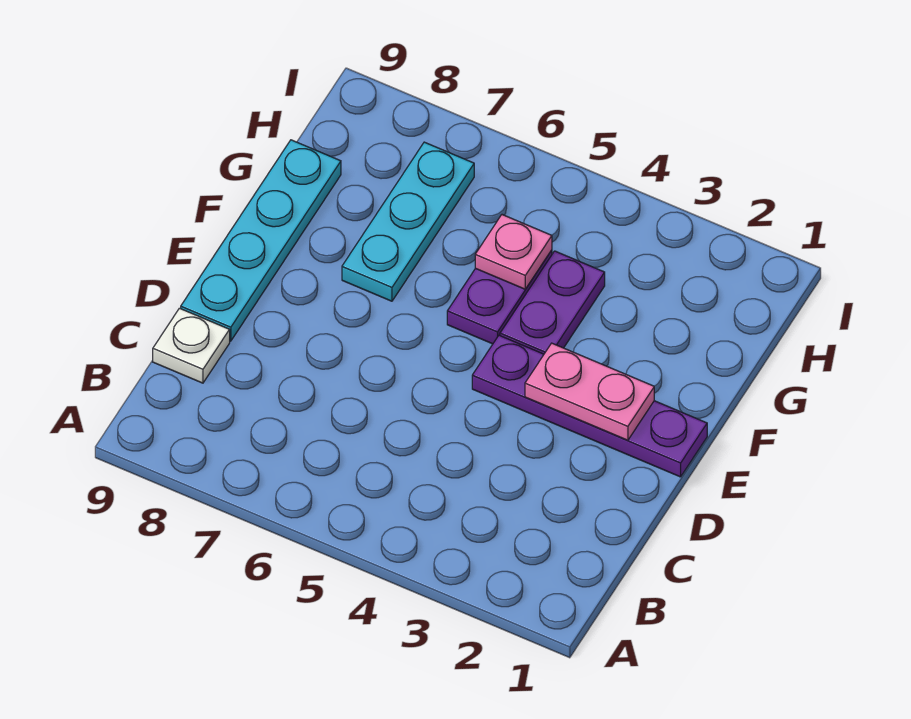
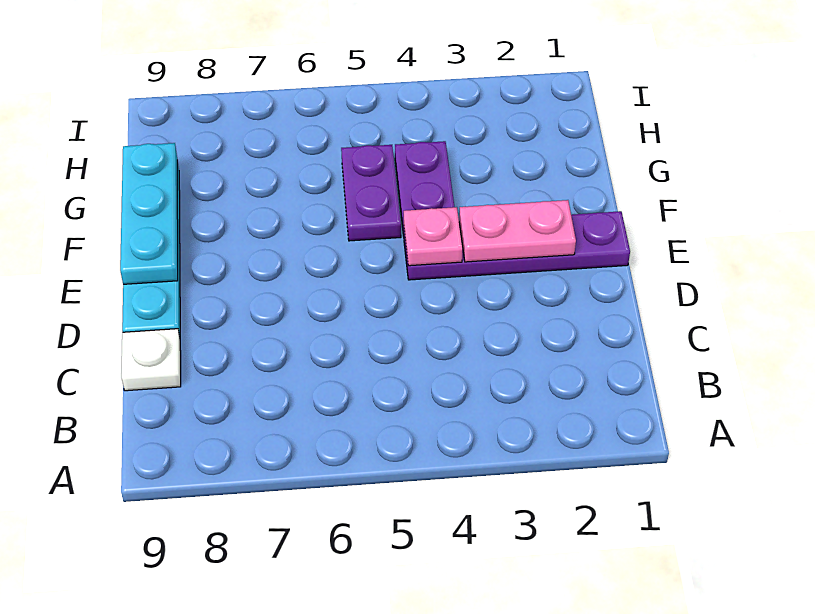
cyan plate F7:H7 level 1 -> cyan plate E9:G9 level 2
pink plate G5 level 2 -> pink plate E4 level 2

